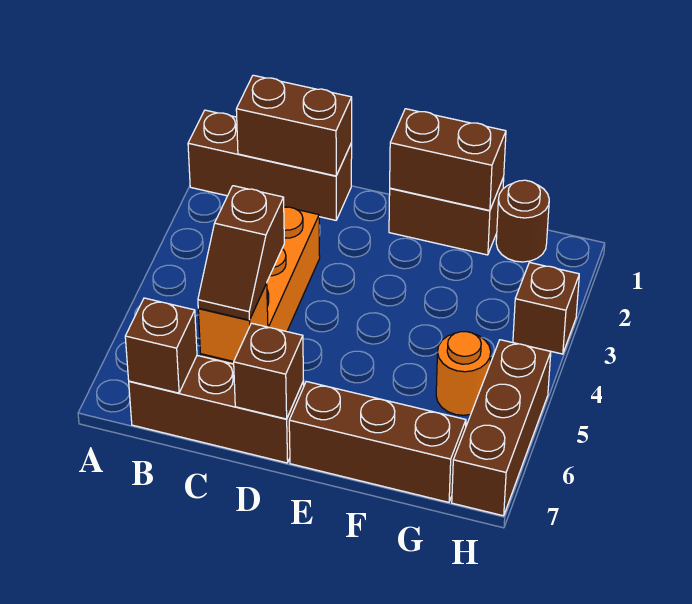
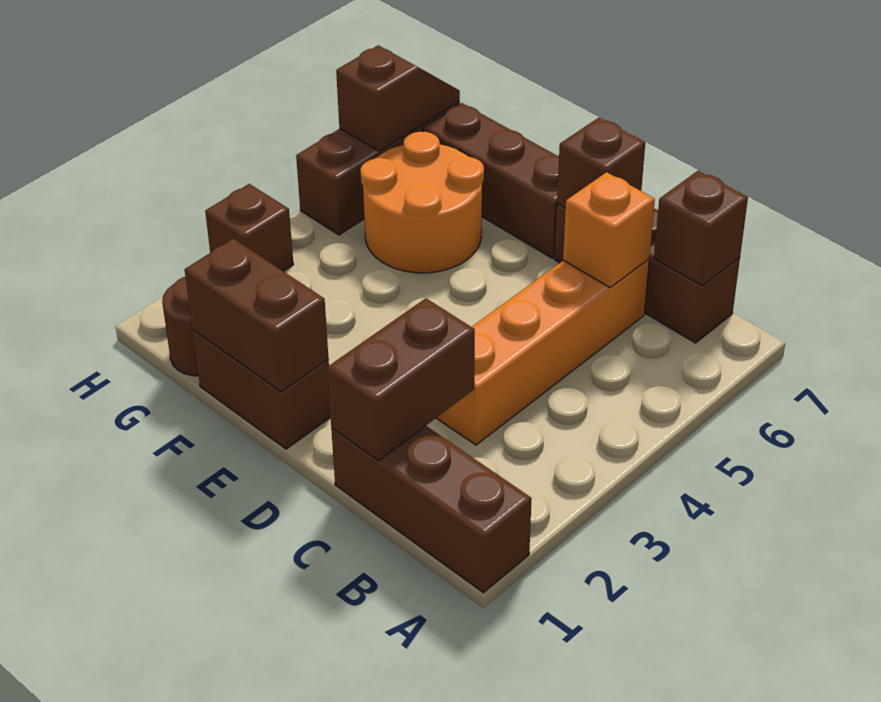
brown brick B1:C1 level 2 -> brown brick C1:C2 level 2
brown slope C5:C6 level 3 top 5 -> brown slope H6:H7 level 2 top 6
orange round brick G5 level 1 -> orange round brick F5:G6 level 1

